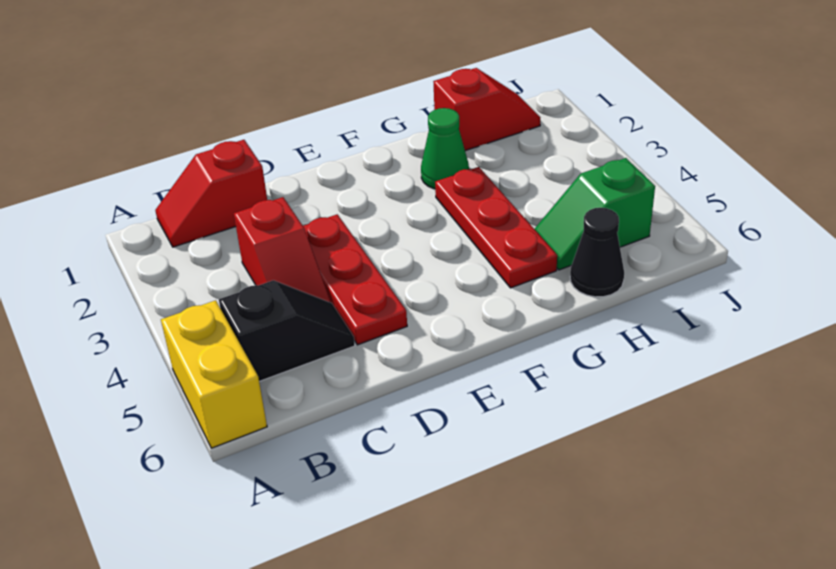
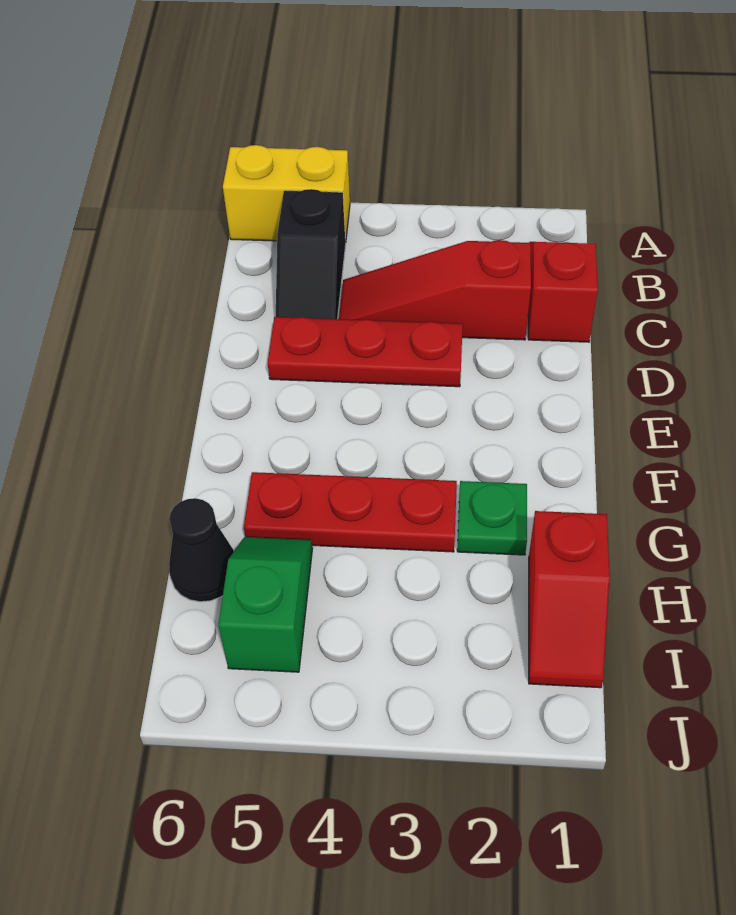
red slope C3:C4 level 1 top 3 -> red slope C2:C4 level 1 top 2
green cone G2 level 1 -> green plate G2 level 1

